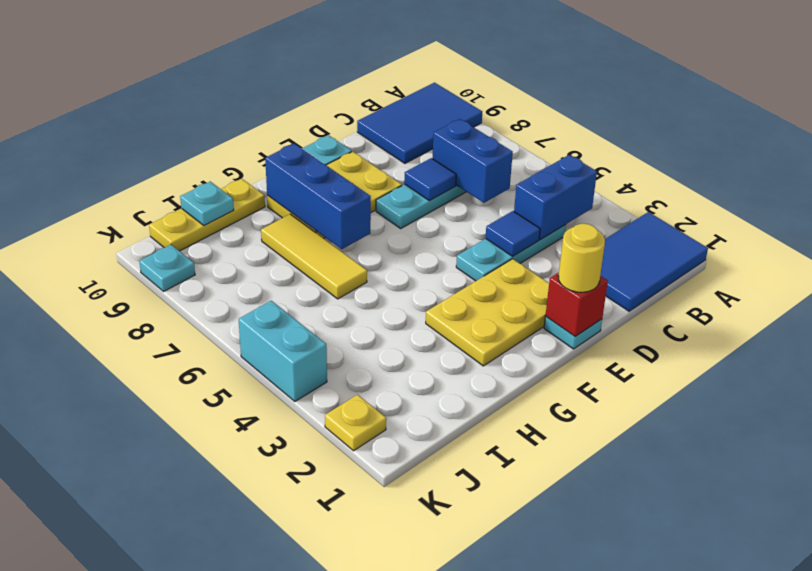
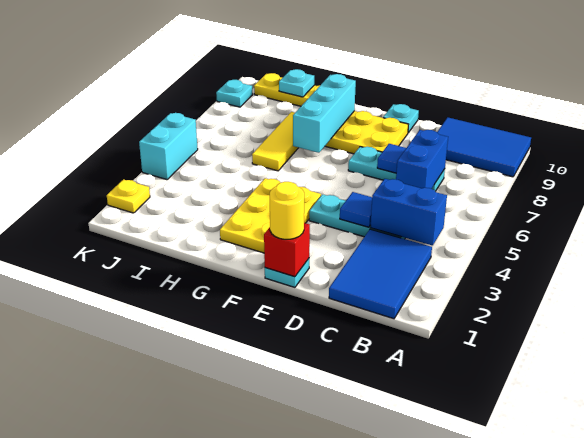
blue tile A1:C2 level 1 -> blue tile B1:C3 level 1
yellow plate E2:G3 level 1 -> yellow plate F2:G4 level 1
blue brick G7:G9 level 2 -> cyan brick G7:G9 level 2

